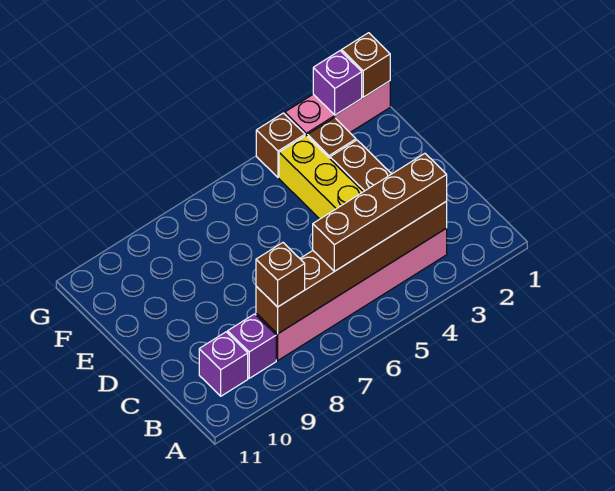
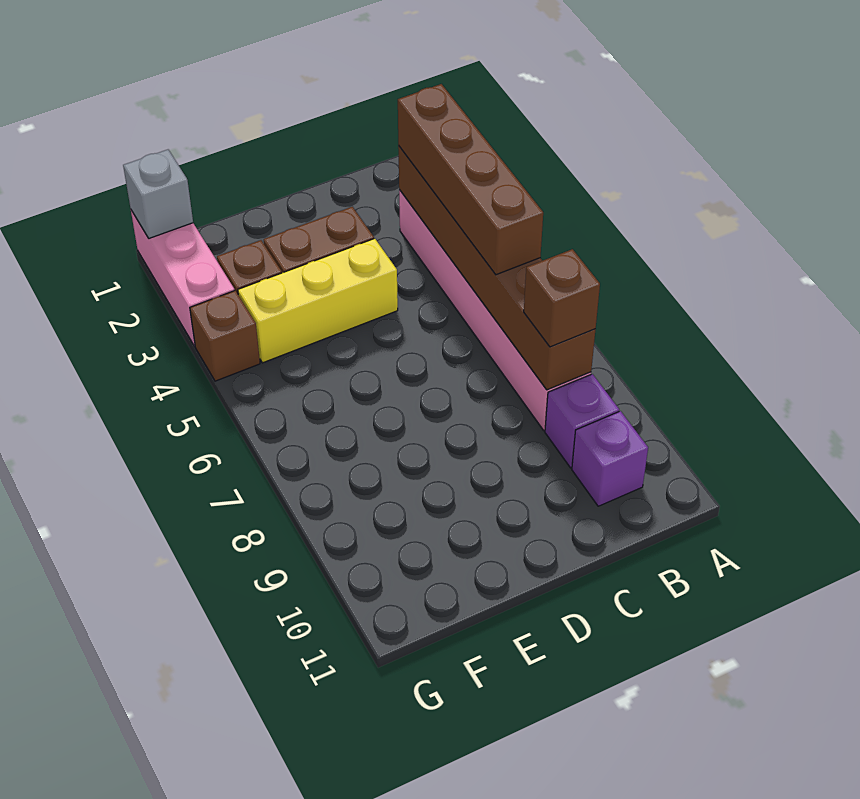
brown brick G1 level 2 -> grey brick G1 level 2
purple brick G2 level 2 -> none

